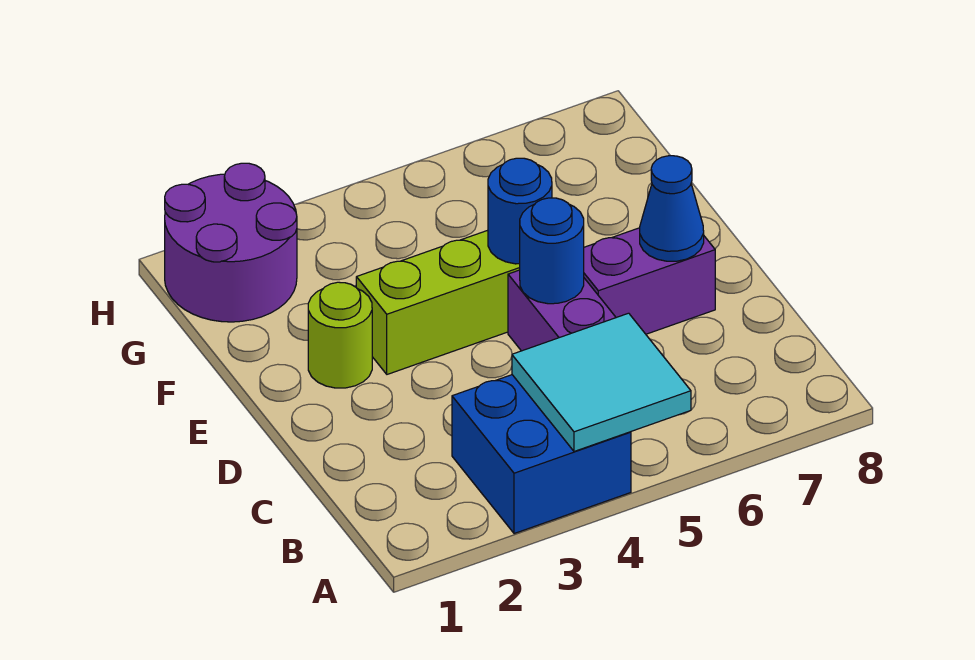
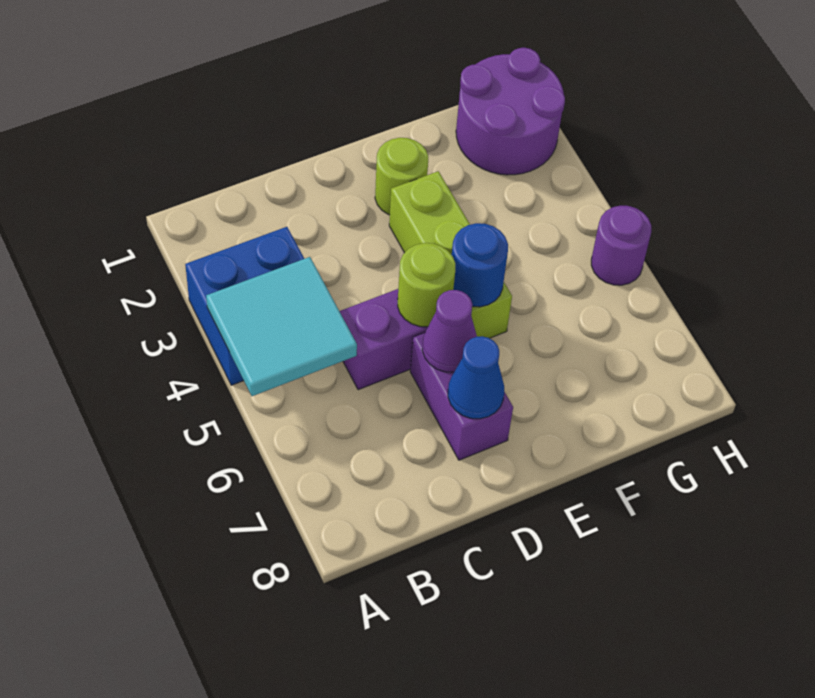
blue round brick D5 level 2 -> lime round brick D5 level 2
none -> purple cone D6 level 2
none -> purple round brick H5 level 1

